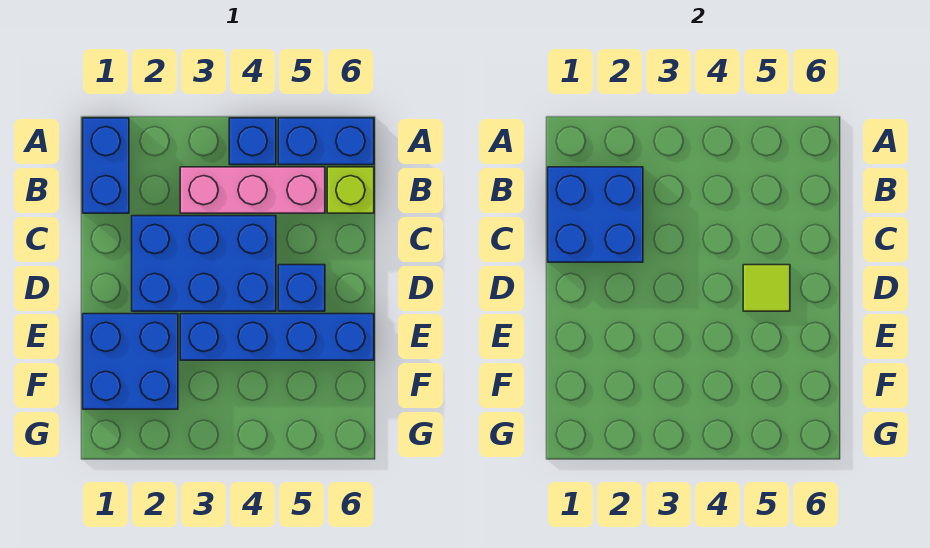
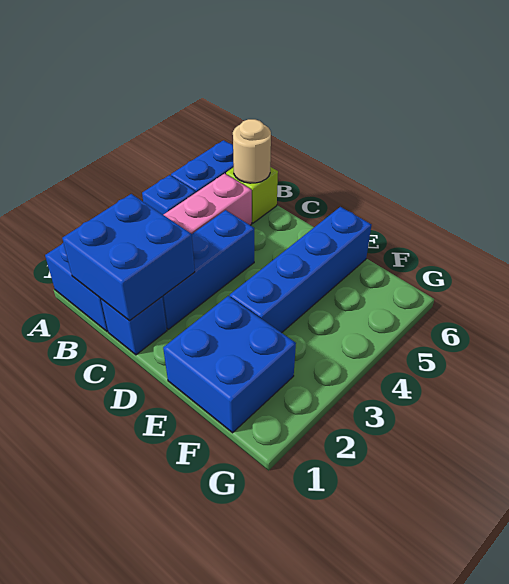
none -> tan round brick B6 level 2
blue brick C2:D4 level 1 -> blue brick C2:C4 level 1
blue brick D5 level 1 -> blue brick C1 level 1
lime tile D5 level 2 -> none

